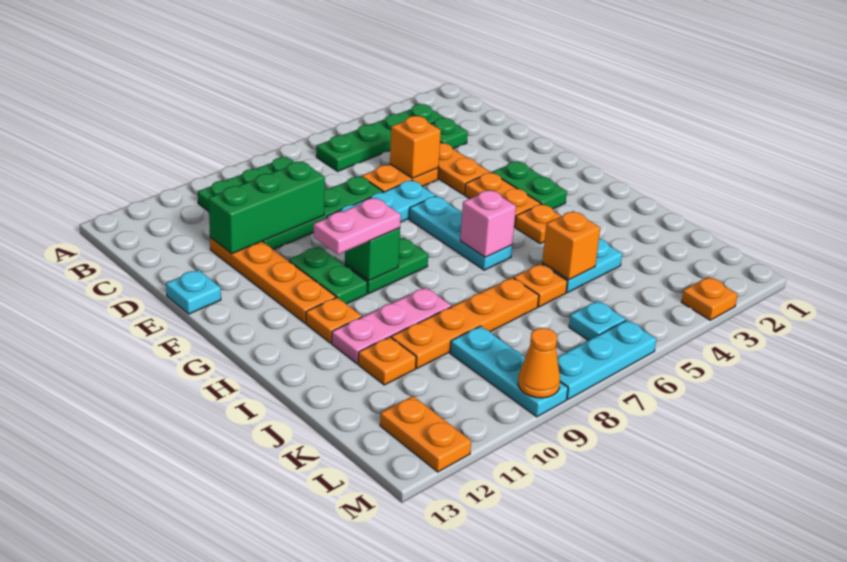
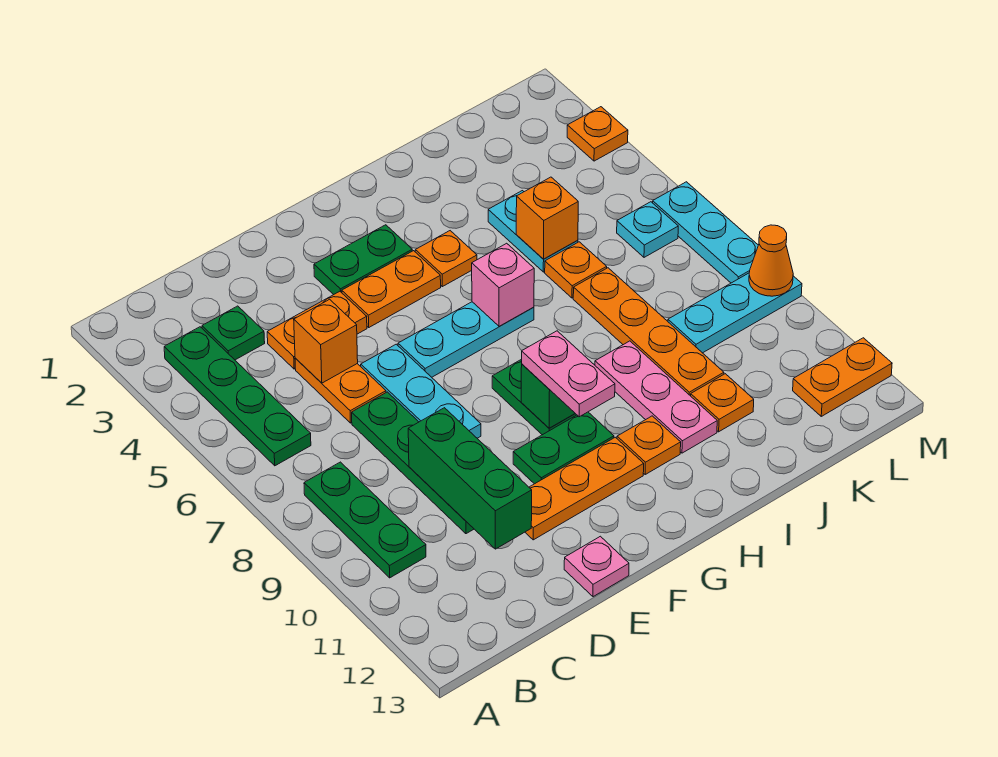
orange plate D11:G11 level 1 -> orange plate E11:G11 level 1
cyan plate E13 level 1 -> pink plate E13 level 1

